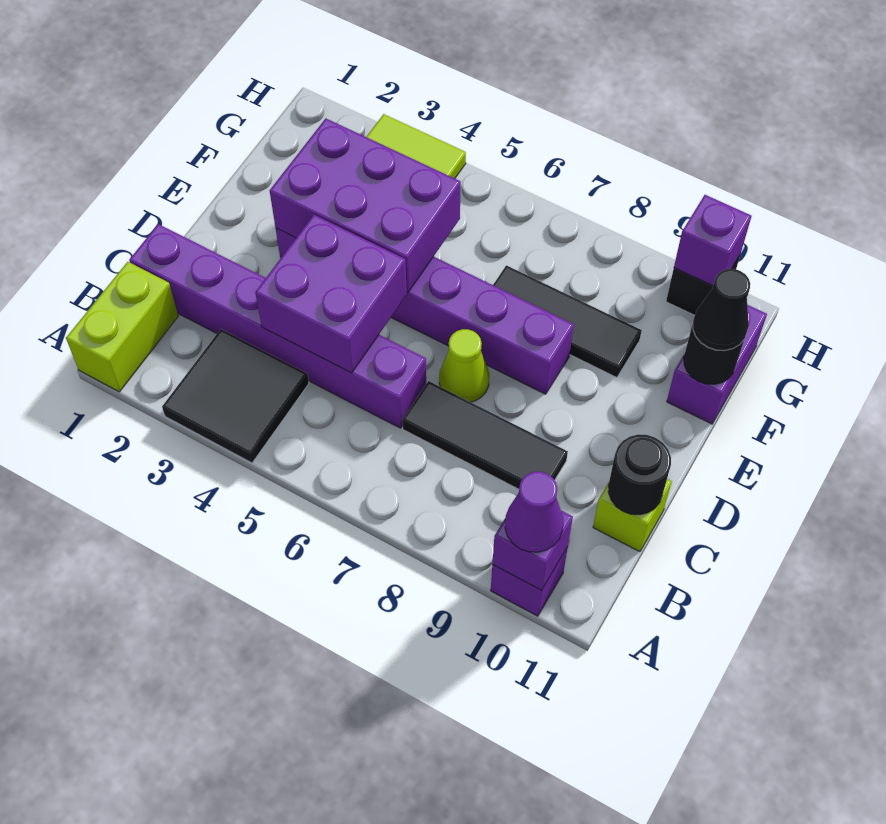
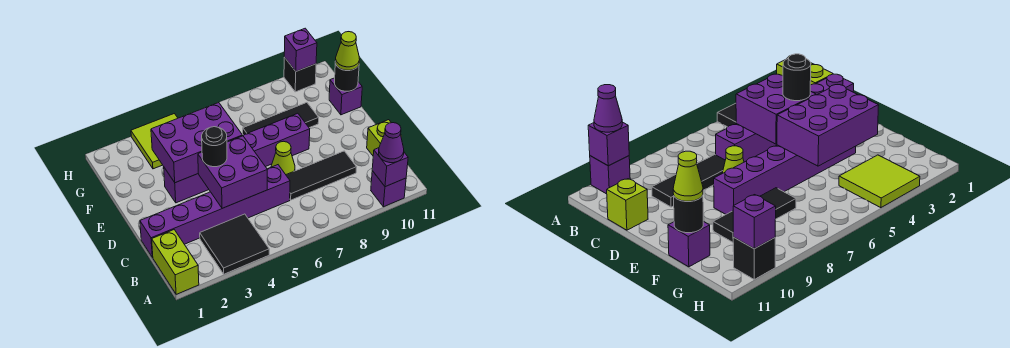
black round brick C11 level 2 -> black round brick D4 level 3
purple brick F11:G11 level 1 -> purple brick F11 level 1
black cone F11 level 3 -> lime cone F11 level 3

